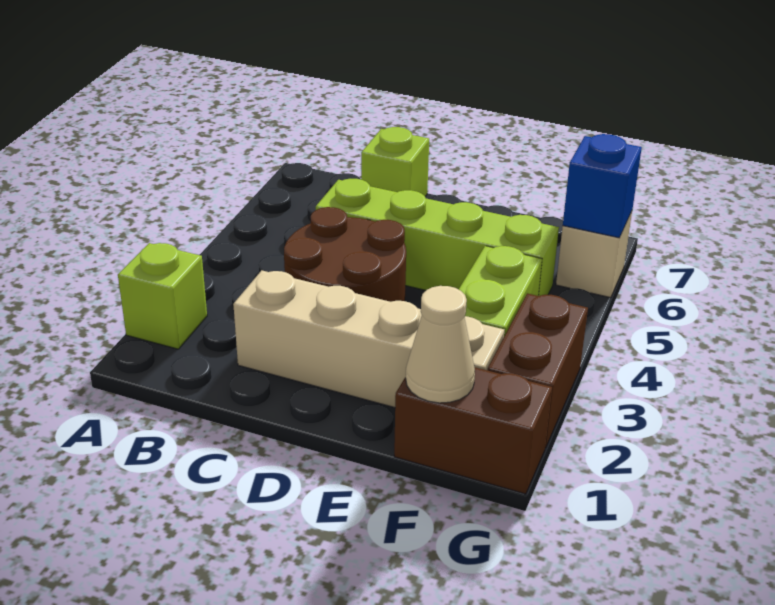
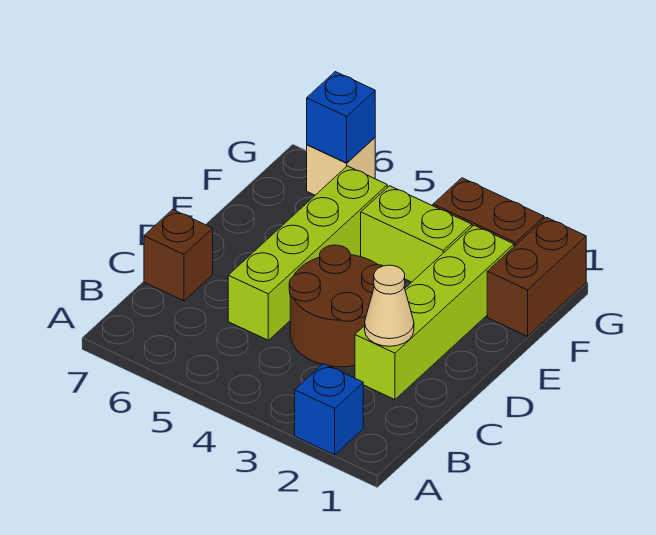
lime brick A2 level 1 -> blue brick A2 level 1
tan brick C2:F2 level 1 -> lime brick C2:F2 level 1
lime brick C7 level 1 -> brown brick C7 level 1
tan cone F1 level 2 -> tan cone C2 level 2

